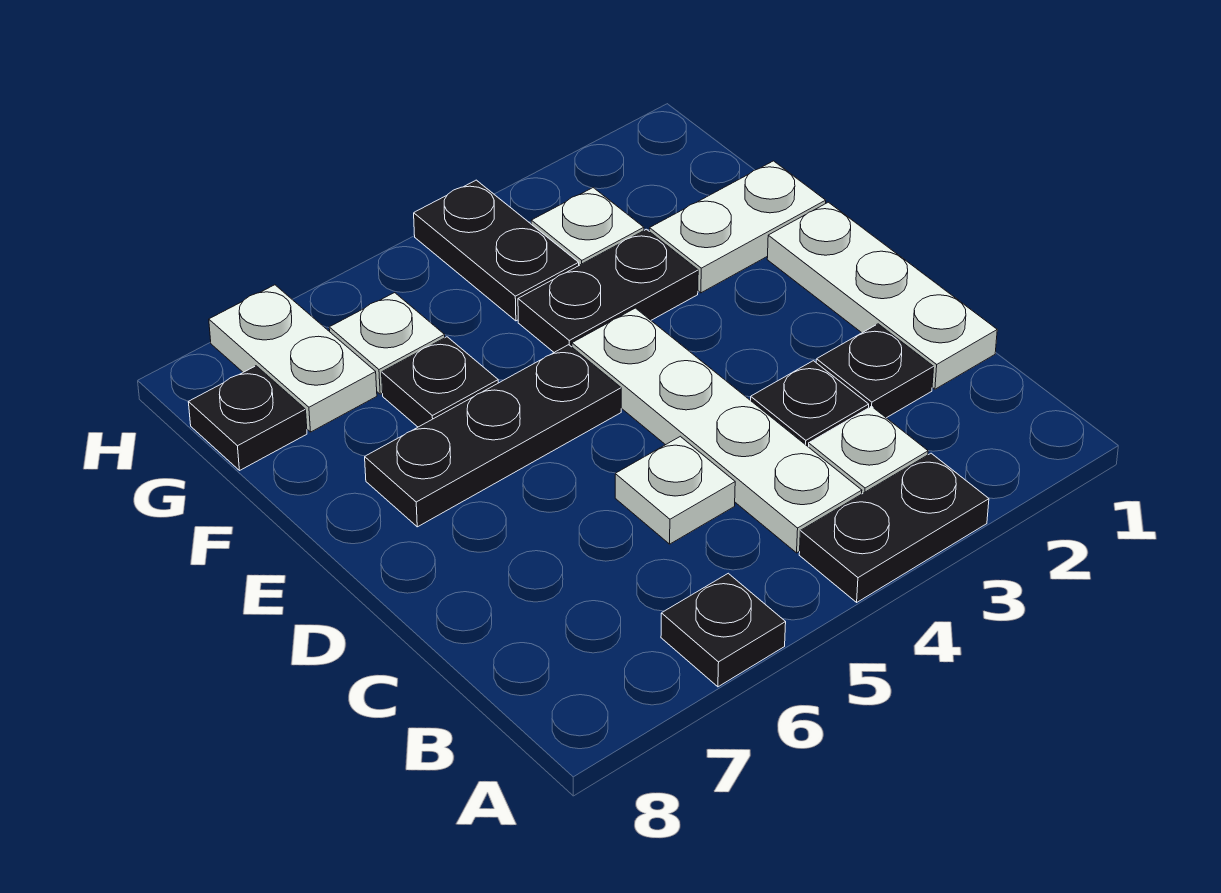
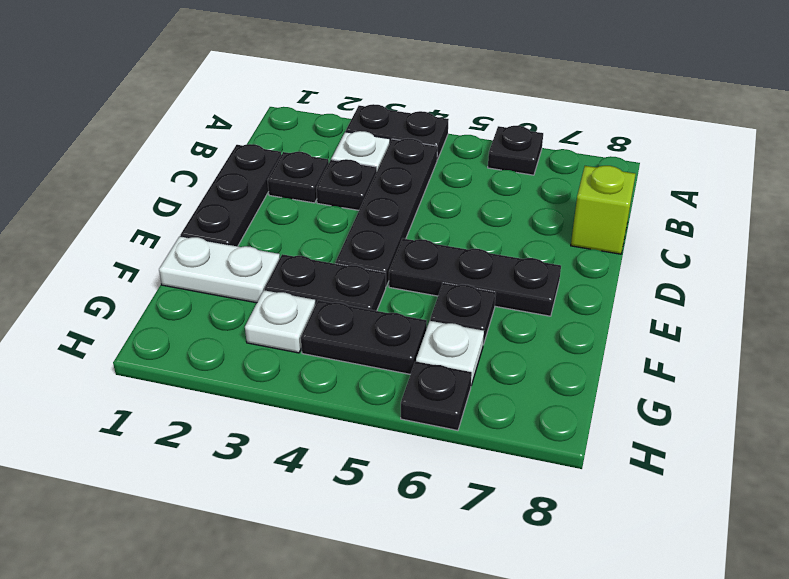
white plate B4:E4 level 1 -> black plate B4:E4 level 1
white plate C1:E1 level 1 -> black plate C1:E1 level 1
white plate C5 level 1 -> none
none -> lime brick C8 level 1
black plate G4:H4 level 1 -> black plate G4:G5 level 1
white plate G7:H7 level 1 -> none
black plate G8 level 1 -> black plate H6 level 1

